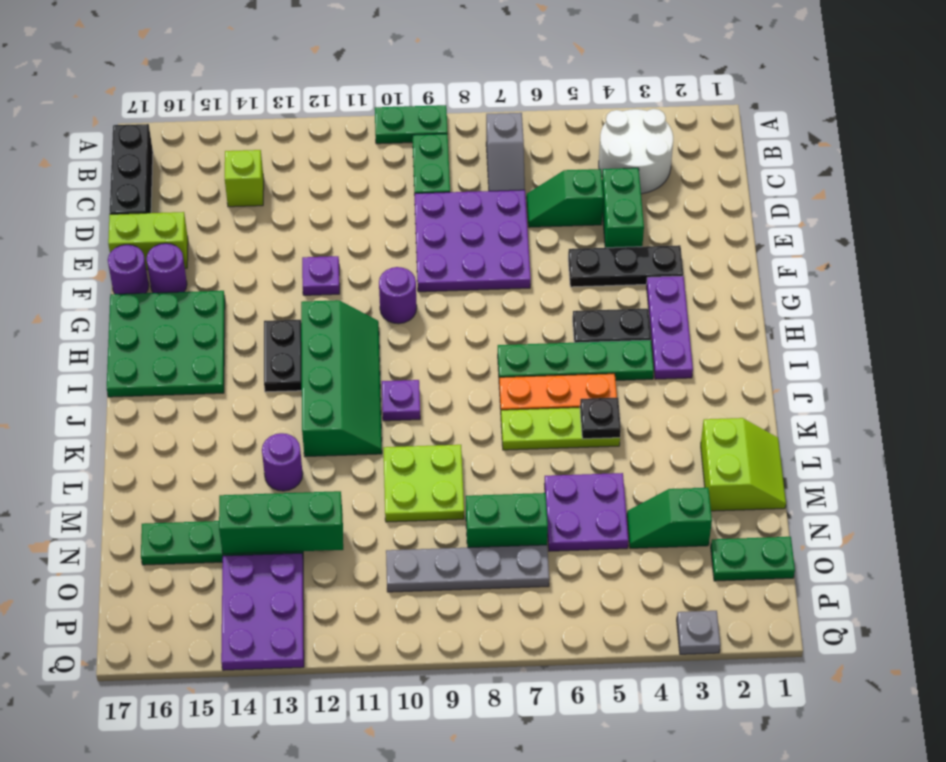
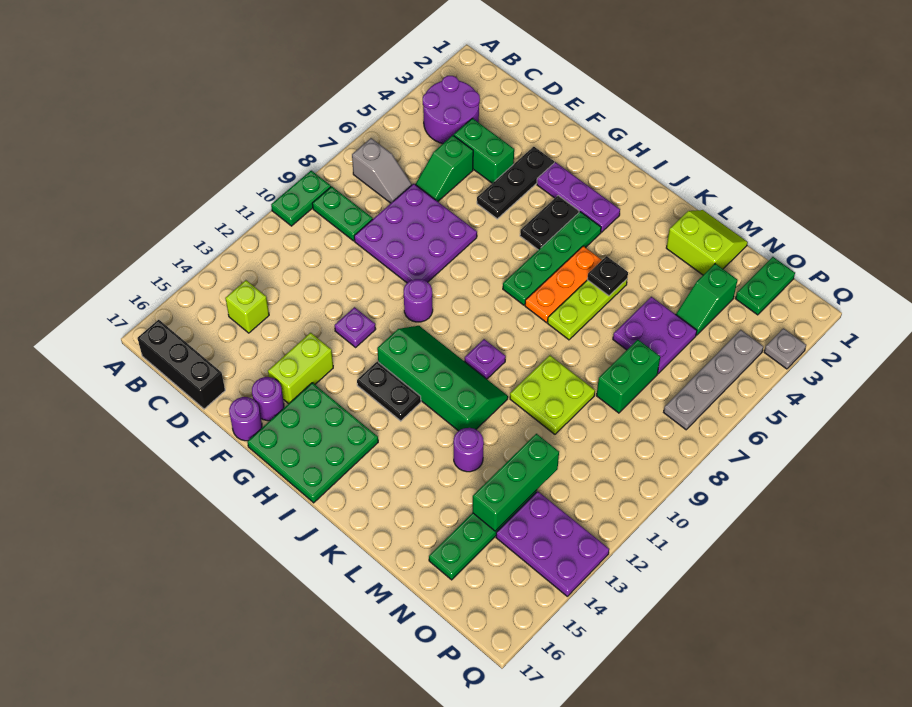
white round brick B3:C4 level 1 -> purple round brick B3:C4 level 1
lime brick E16:E17 level 1 -> lime brick F14:F15 level 1
grey plate O7:O10 level 1 -> grey plate P4:P7 level 1

